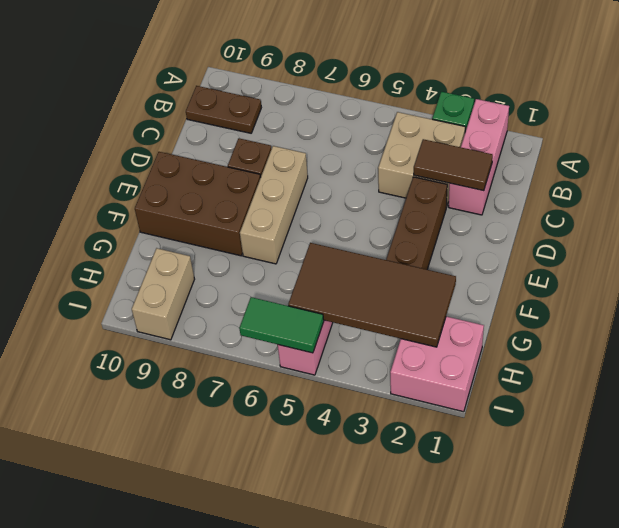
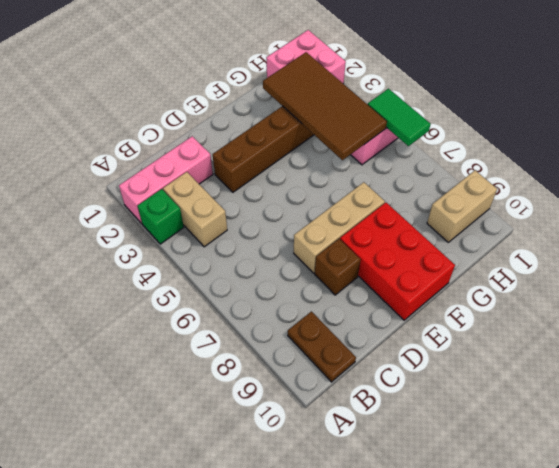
tan brick B3:C4 level 1 -> tan brick B3:B4 level 1
brown tile C2:C3 level 2 -> none
brown brick E8:F10 level 1 -> red brick E8:F10 level 1

